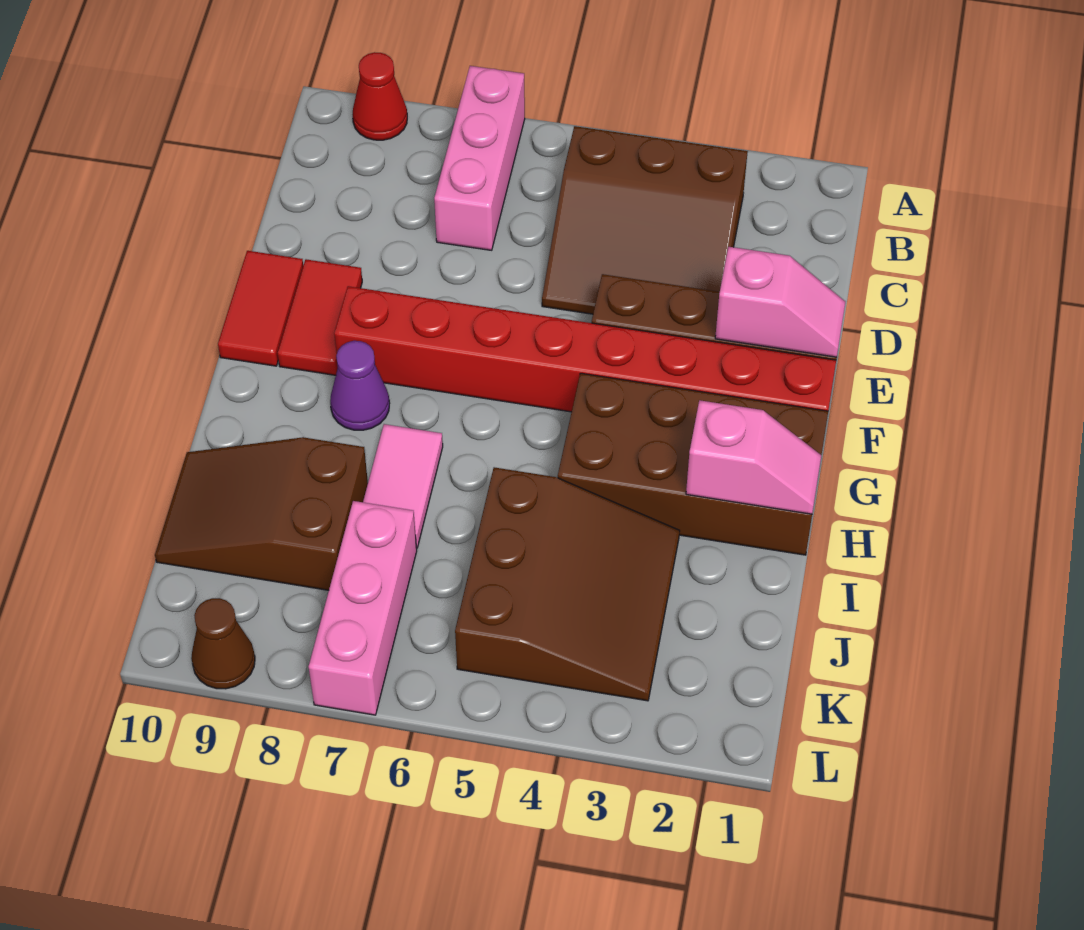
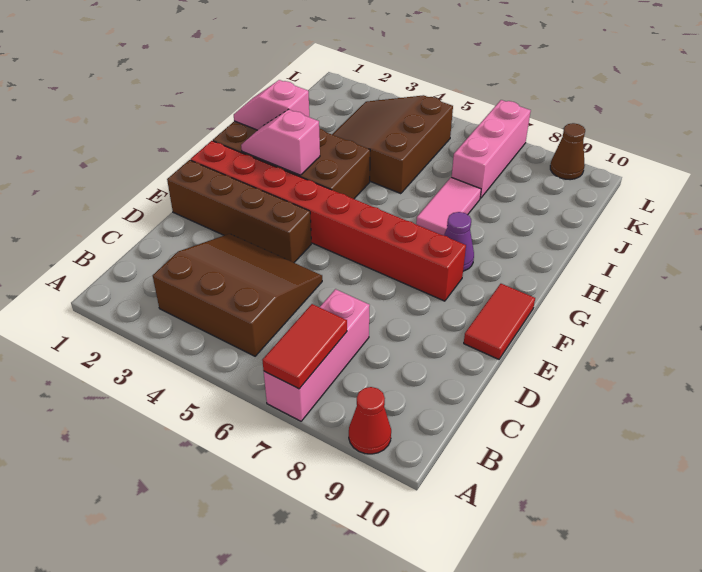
pink slope E1:E2 level 2 top 2 -> pink slope G2:G3 level 2 top 3
red tile E9:F9 level 1 -> red tile A7:B7 level 2
brown slope I8:J10 level 1 top 8 -> none

